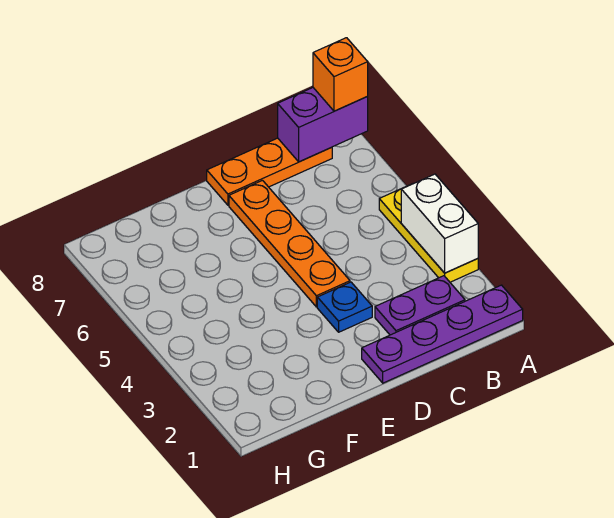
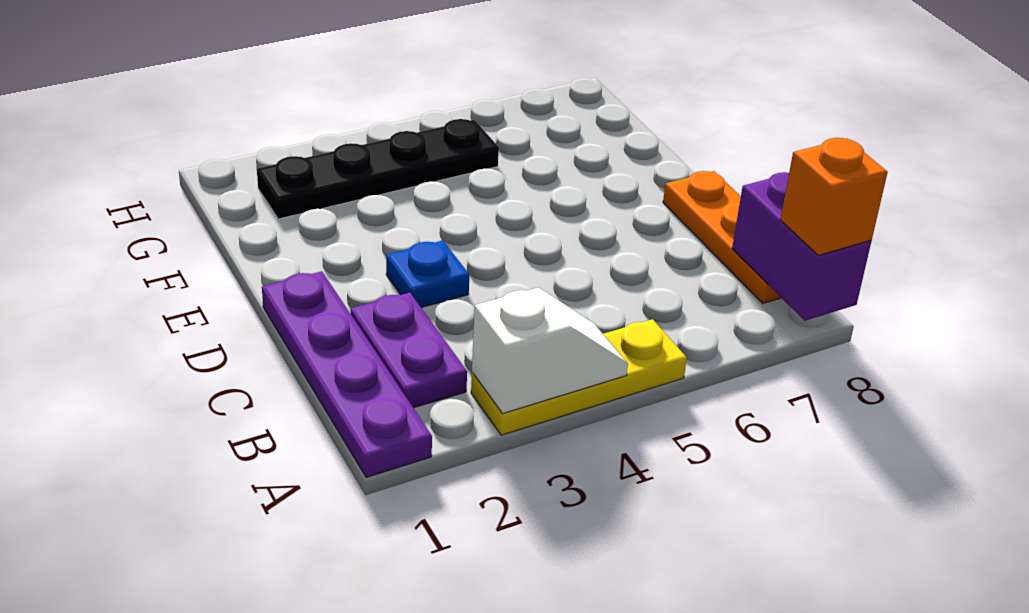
white brick A3:A4 level 2 -> white slope A3:A4 level 2 top 3
orange plate D4:D7 level 1 -> none
none -> black plate G2:G5 level 1

